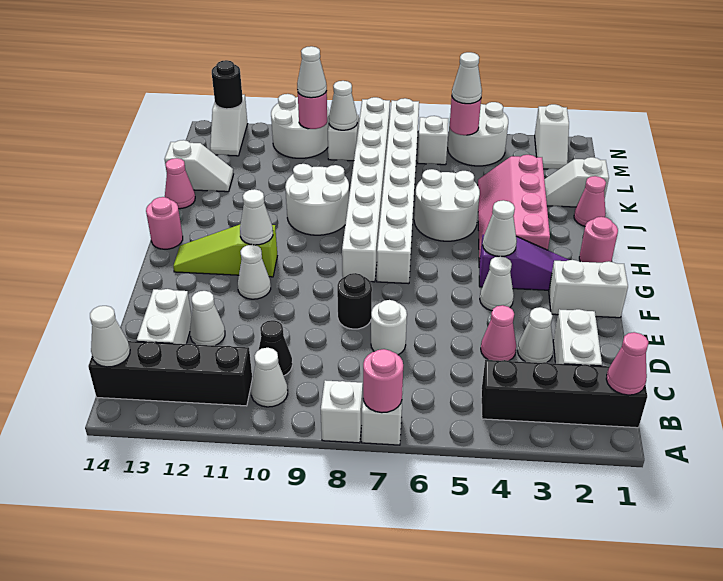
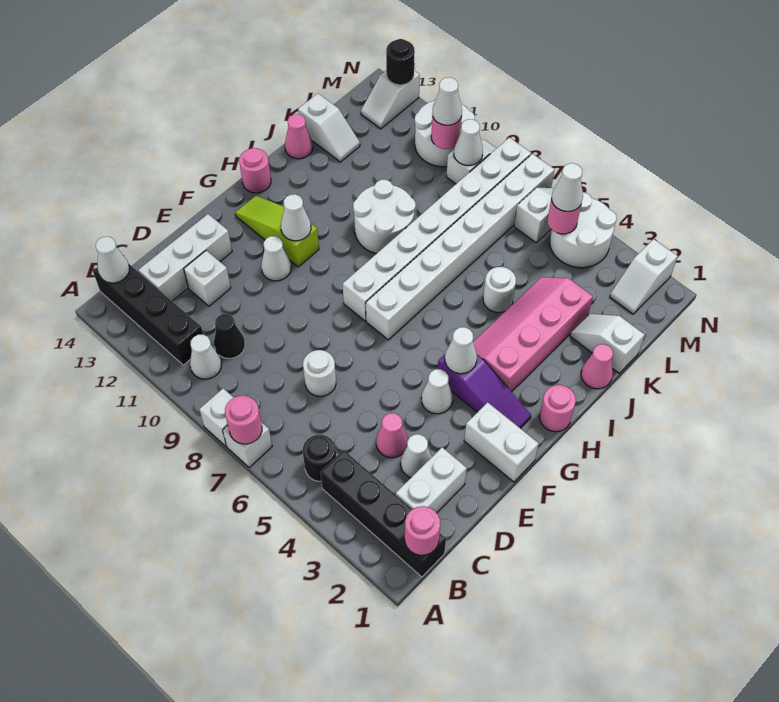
pink cone B1 level 2 -> pink round brick B1 level 2
white brick C13:D13 level 1 -> white brick C13:E13 level 1
white cone D12 level 1 -> white brick D12 level 1
black round brick E8 level 1 -> black round brick B5 level 1
white round brick I5:J6 level 1 -> white round brick J5 level 1

